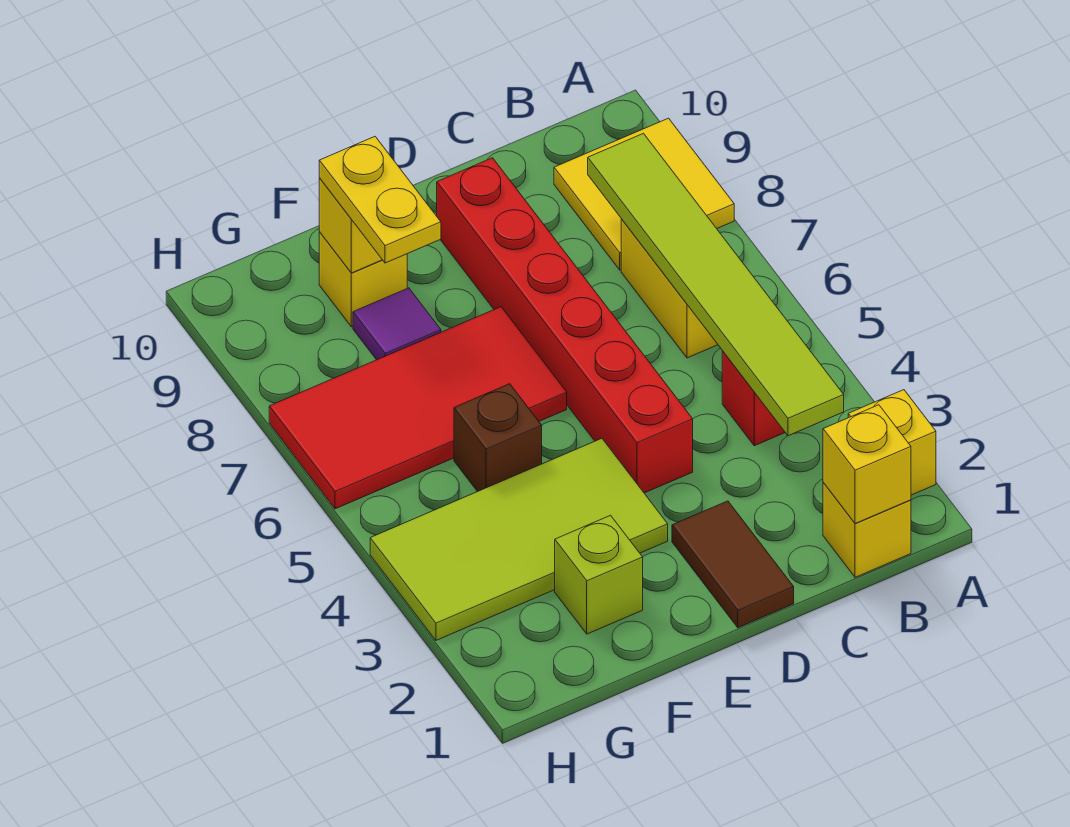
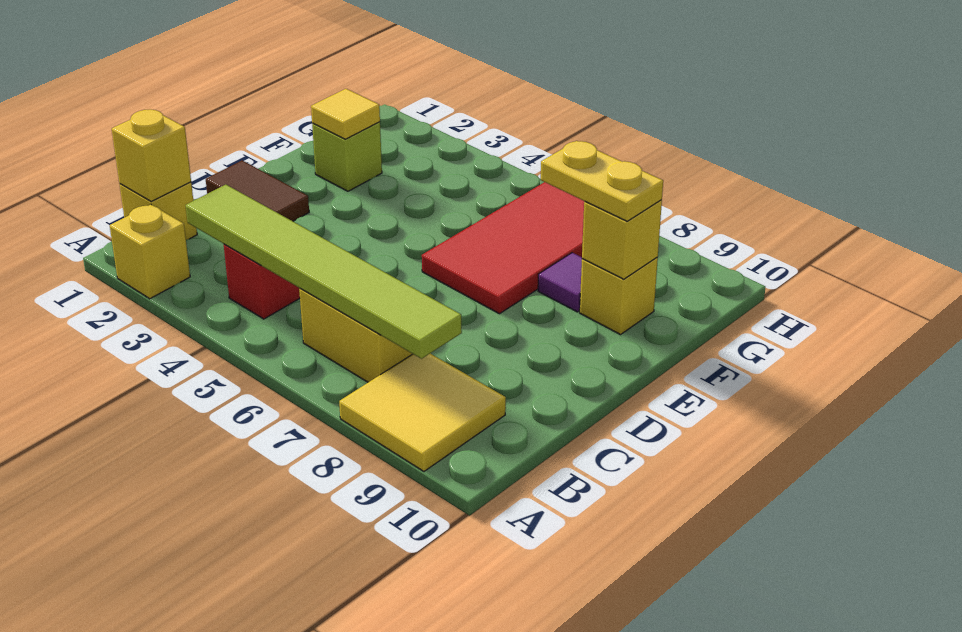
red brick D4:D9 level 1 -> none
lime tile E3:H4 level 1 -> none
none -> yellow tile F2 level 2
brown brick F5 level 1 -> none

